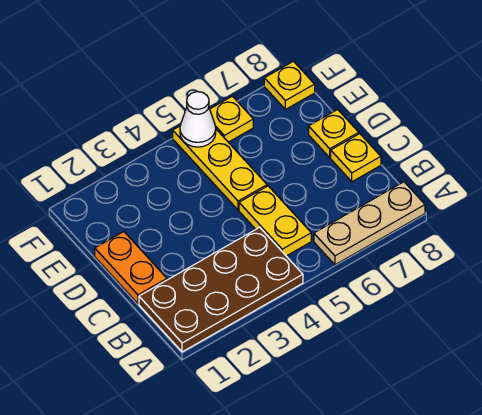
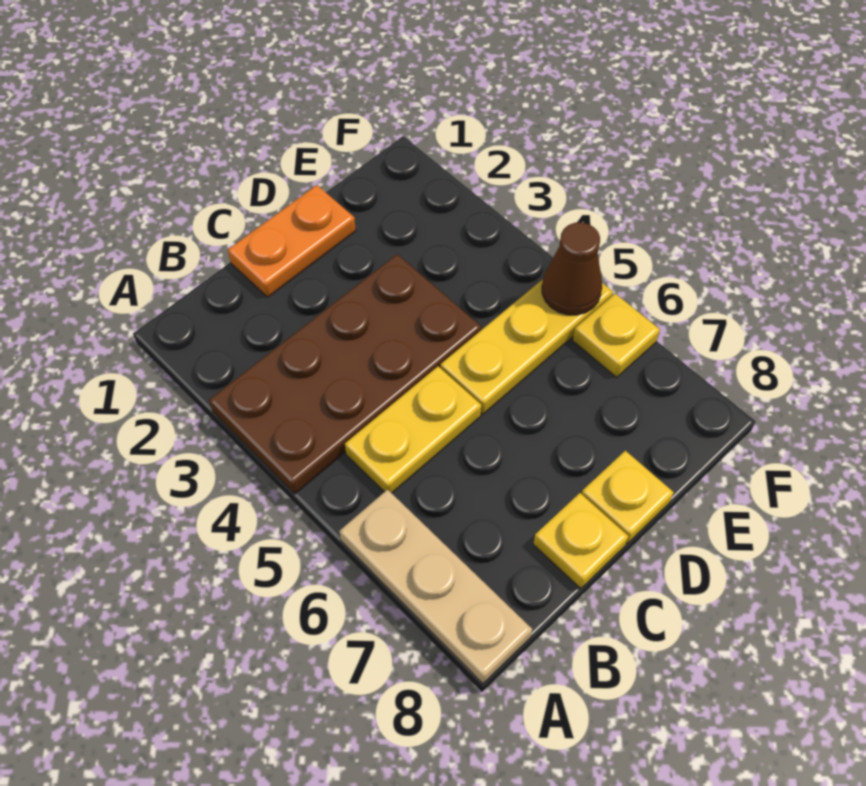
brown plate A1:B4 level 1 -> brown plate A3:D4 level 1
white cone F5 level 2 -> brown cone F5 level 2
yellow plate F8 level 1 -> none

